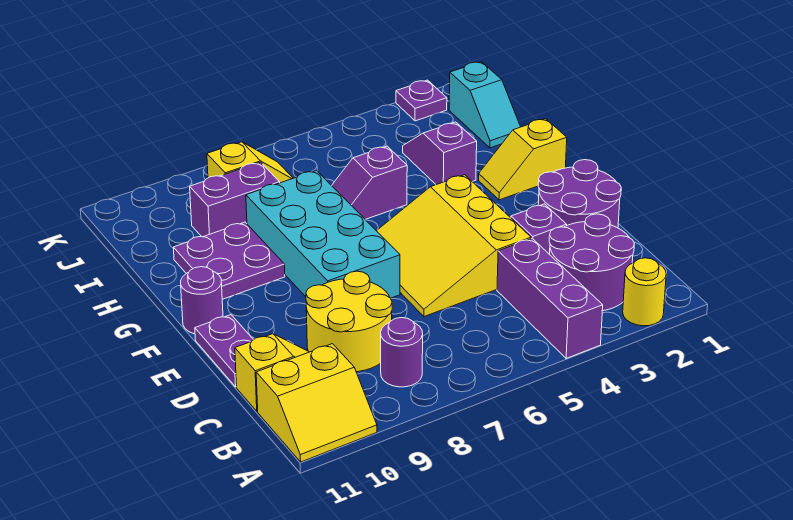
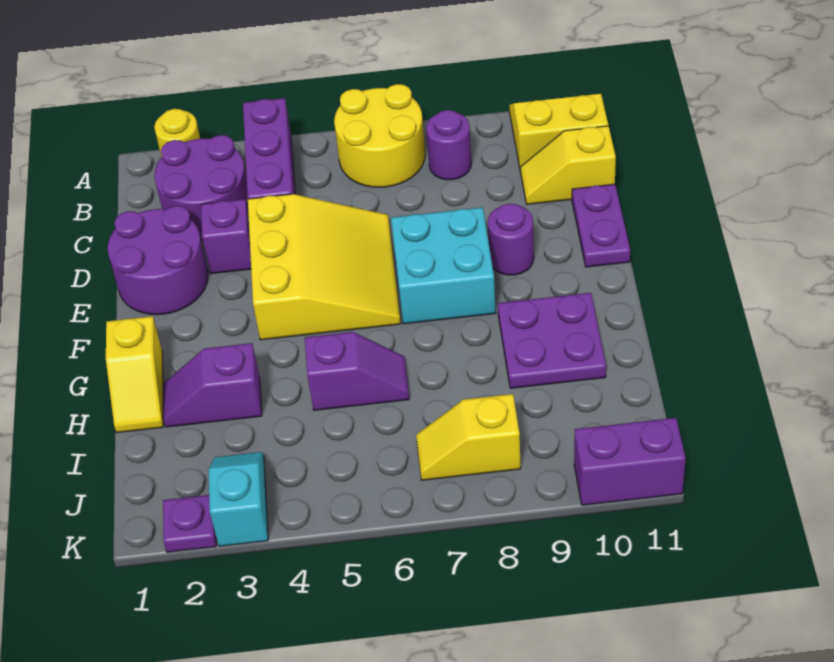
yellow round brick C8:D9 level 1 -> yellow round brick A6:B7 level 1
cyan brick E7:H8 level 1 -> cyan brick E7:F8 level 1
purple round brick F11 level 1 -> purple round brick E9 level 1
yellow slope G1:G2 level 1 top 1 -> yellow slope G1:H1 level 1 top G
purple slope H3:I3 level 1 top H -> purple slope H2:H3 level 1 top 3
cyan slope I1:J1 level 1 top J -> cyan slope J3:K3 level 1 top K
purple brick I8:I9 level 1 -> purple brick K10:K11 level 1

